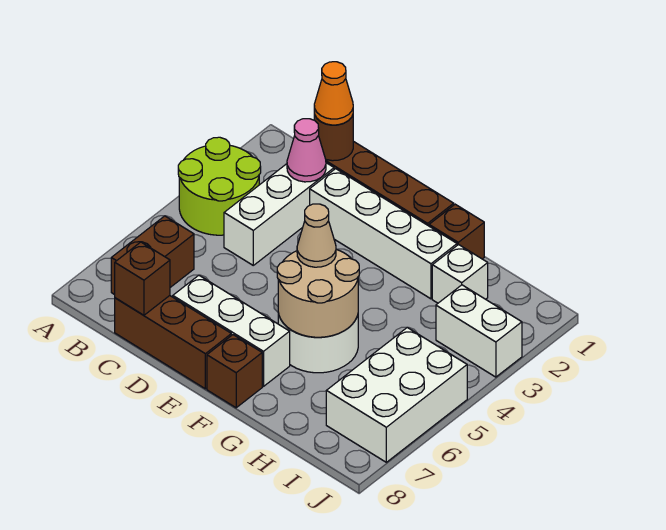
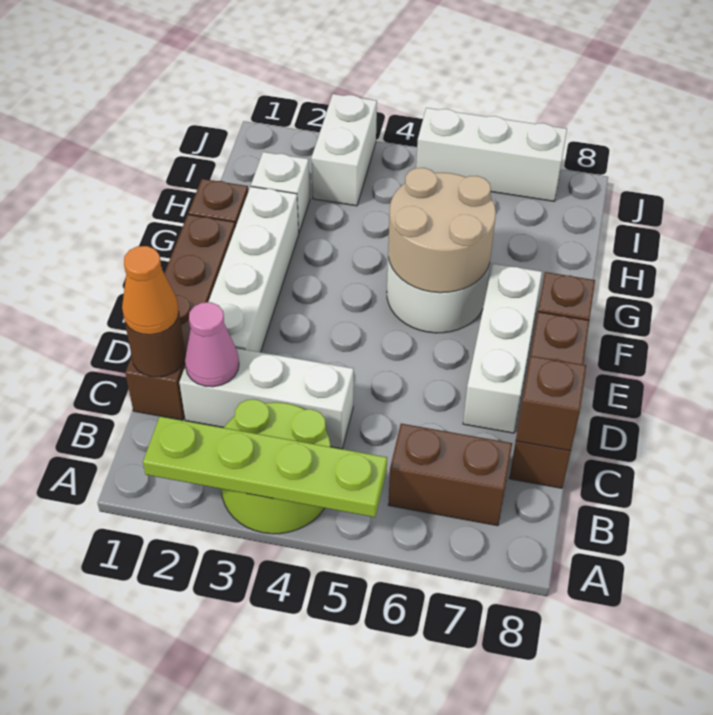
none -> lime plate A2:A5 level 2
tan cone F5 level 3 -> none
white brick I5:J7 level 1 -> white brick J5:J7 level 1

